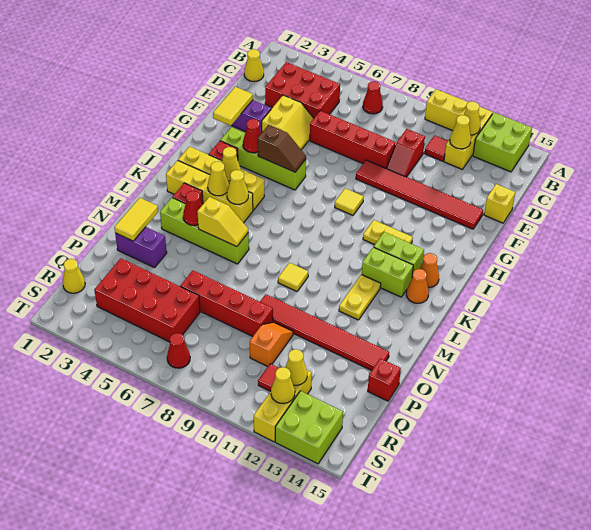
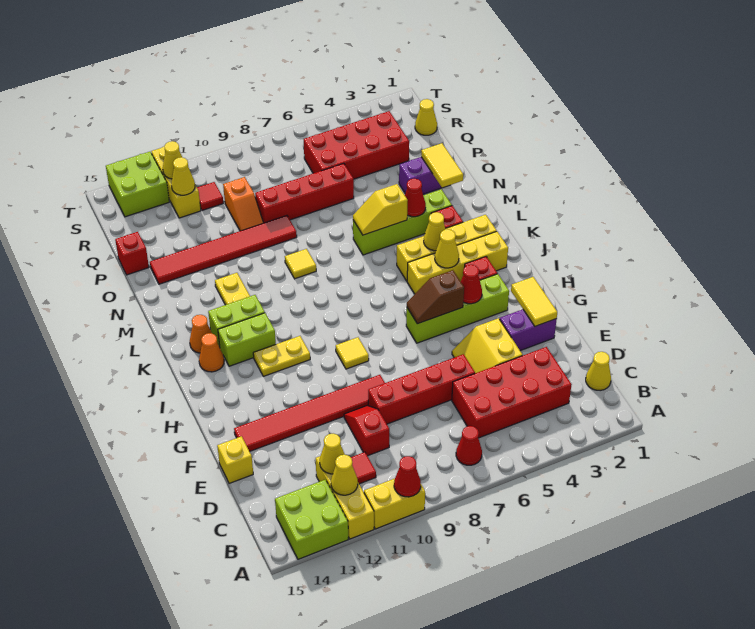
red brick C3:D5 level 1 -> red brick C3:D6 level 1
yellow cone K5 level 2 -> none
red cone S7 level 1 -> red cone A10 level 2

